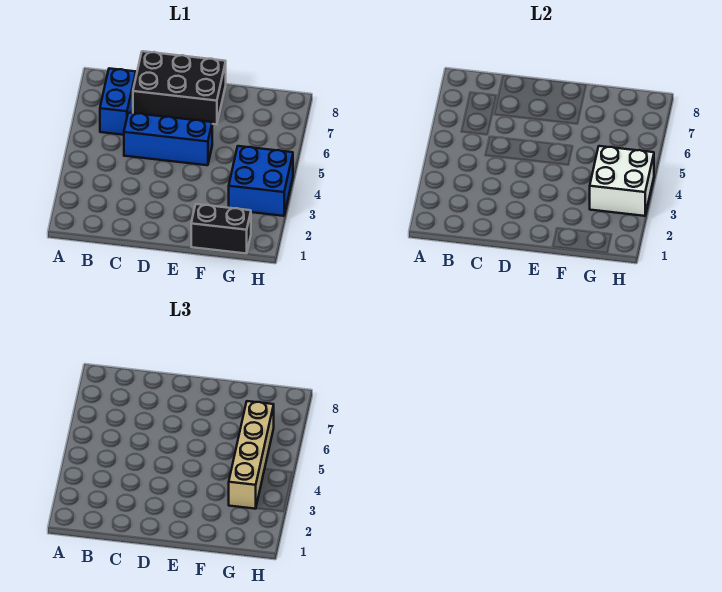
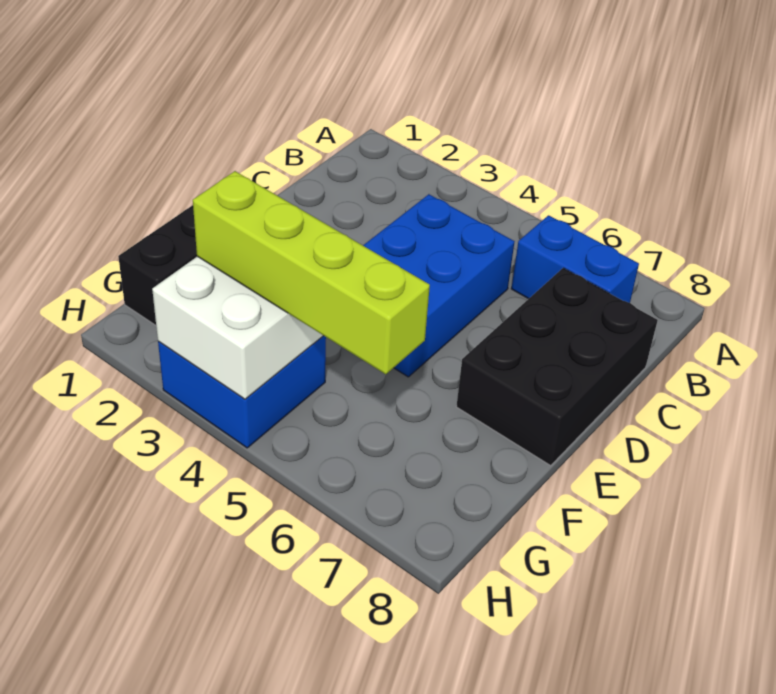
blue brick C5:E5 level 1 -> blue brick C4:E5 level 1
tan brick G3:G6 level 3 -> lime brick G3:G6 level 3

